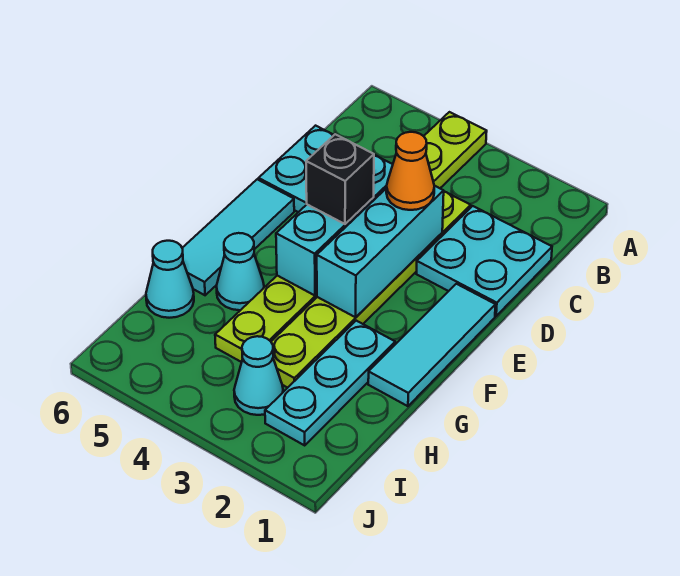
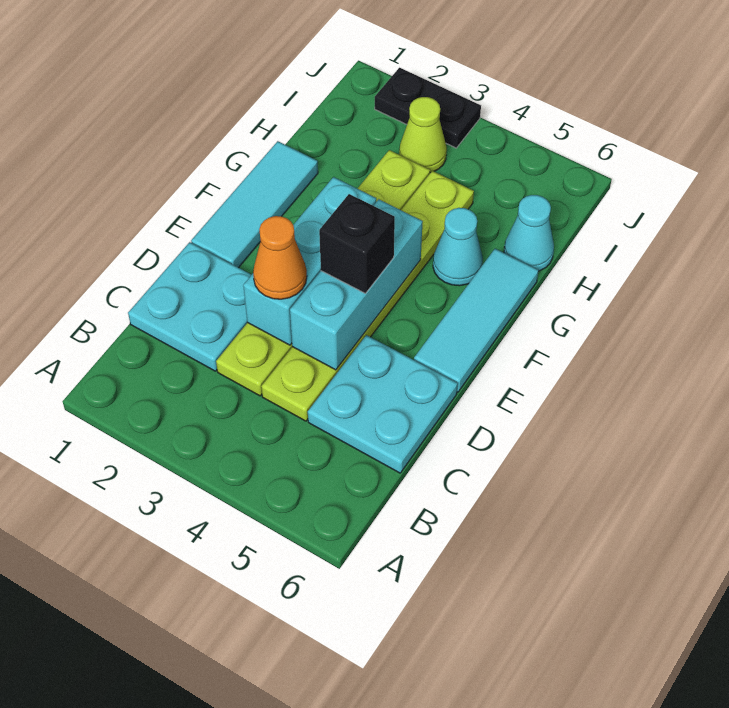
lime plate A4:H4 level 1 -> lime plate C4:H4 level 1
cyan plate G2:I2 level 1 -> none
cyan cone I3 level 1 -> lime cone I3 level 1
none -> black plate J2:J3 level 1

